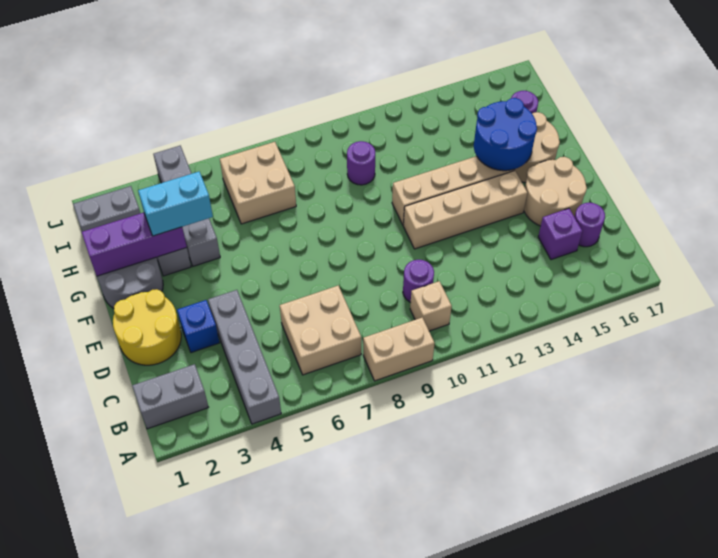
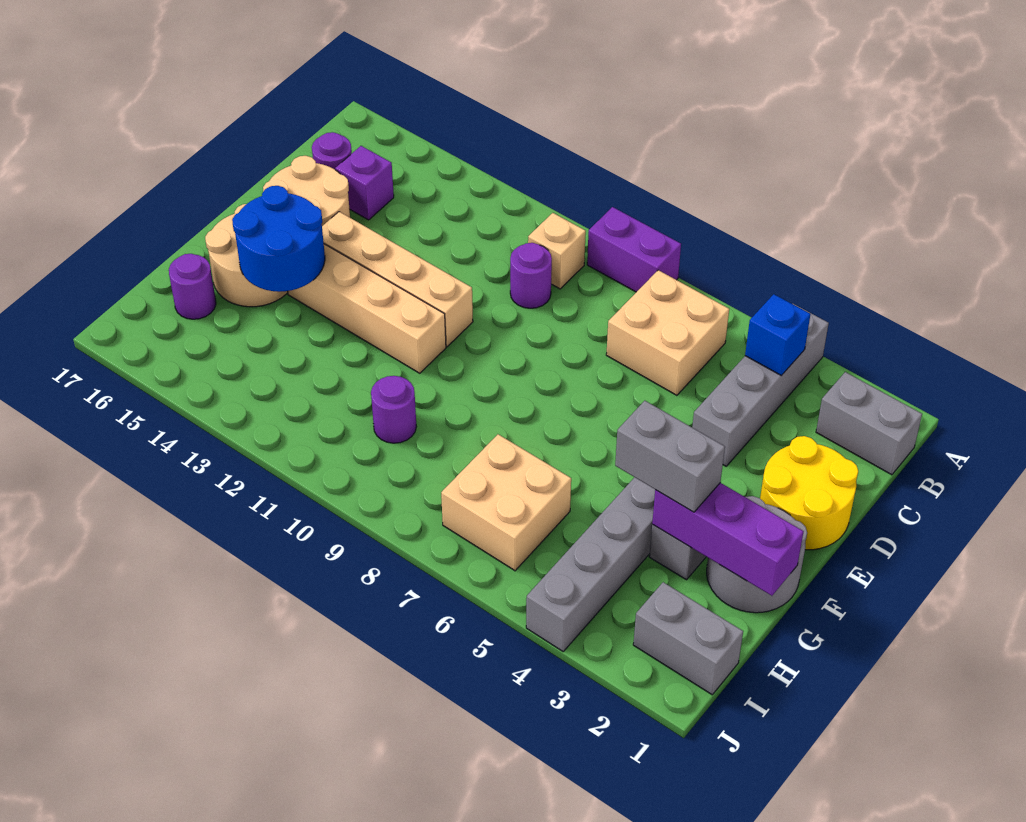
tan brick A8:A9 level 1 -> purple brick A8:A9 level 1
blue brick D3 level 1 -> blue brick B4 level 2
cyan brick G3:G4 level 3 -> grey brick G3:G4 level 3

